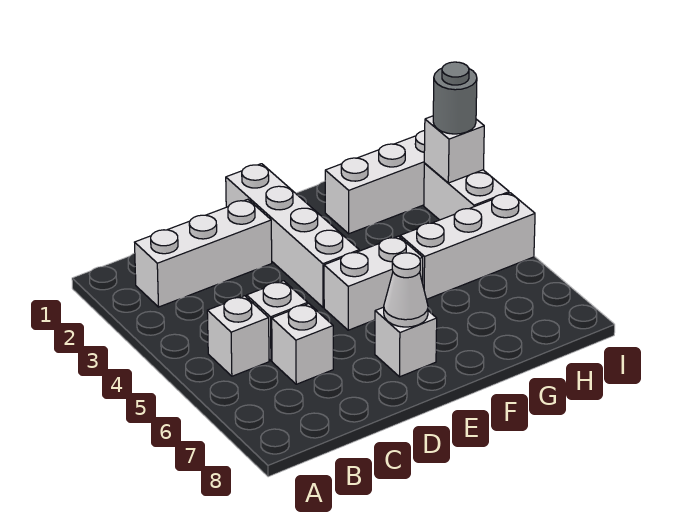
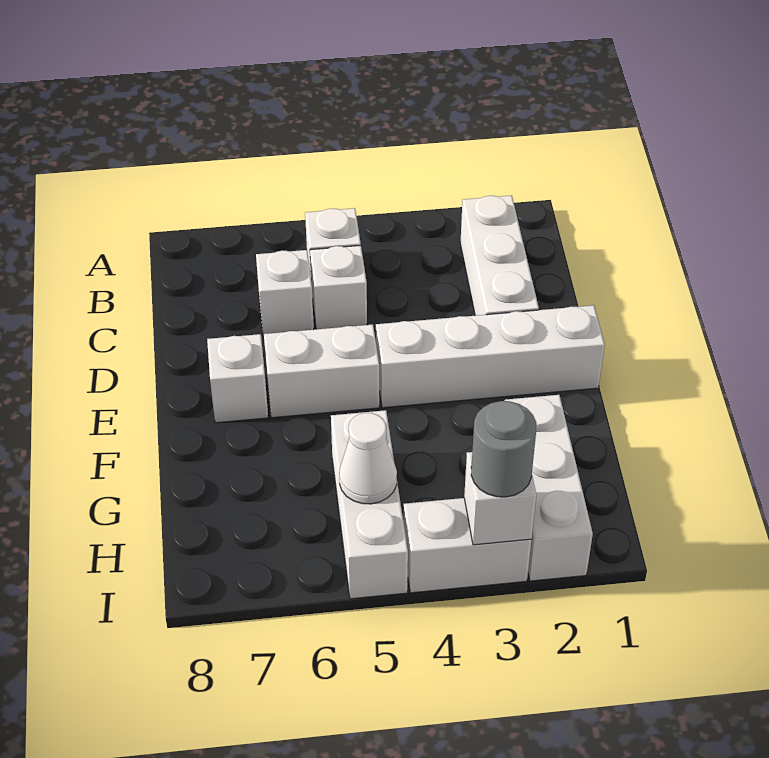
white brick E5:F5 level 1 -> white brick E5:E6 level 1
white cone E7 level 2 -> white cone H5 level 2

